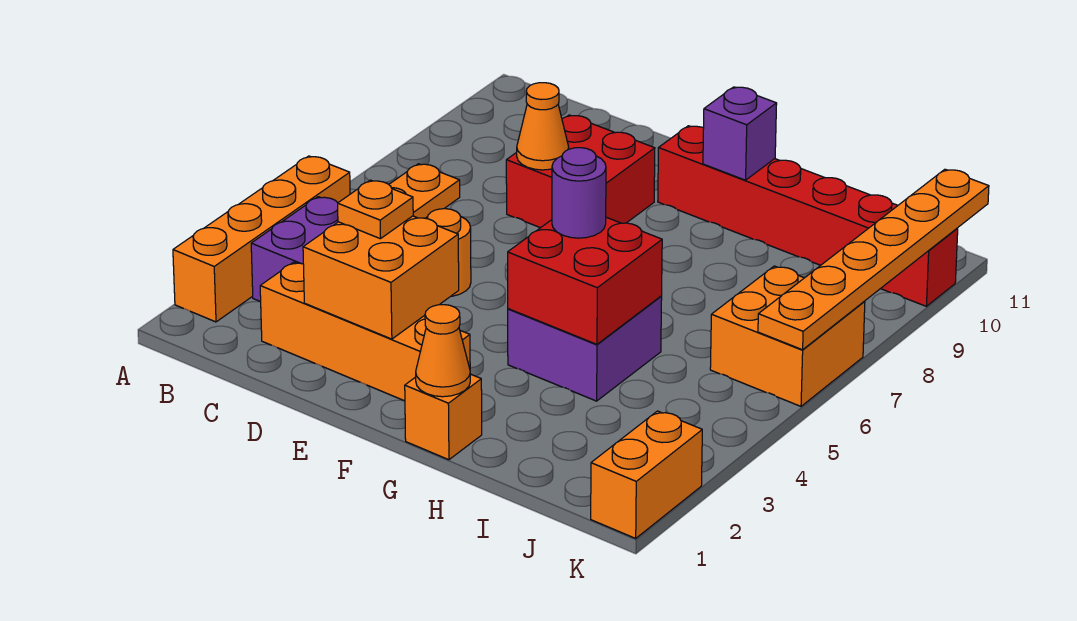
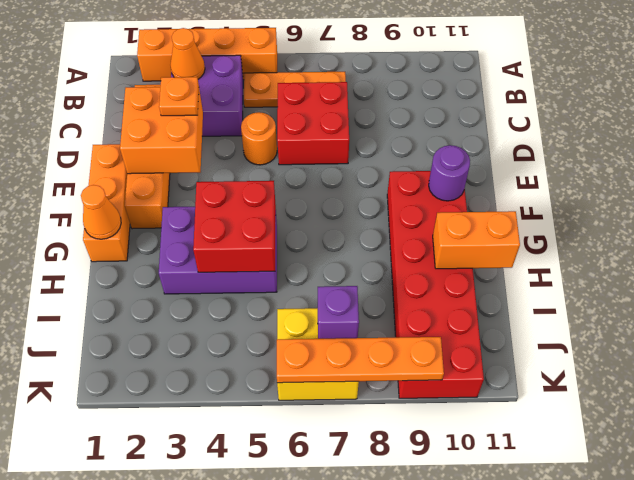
red brick D8:E9 level 1 -> red brick C6:D7 level 1
orange cone D8 level 2 -> orange cone B3 level 2
red brick F10:K10 level 1 -> red brick F9:K10 level 1
orange brick G1 level 1 -> orange brick E1:G1 level 1
purple brick G4:H5 level 1 -> purple brick G3:H5 level 1
purple round brick G5 level 3 -> purple round brick F10 level 2
purple brick G10 level 2 -> purple brick J7 level 2
orange brick J6:K7 level 1 -> yellow brick J6:K7 level 1
orange brick K1:K2 level 1 -> orange brick H10:H11 level 2
orange plate K6:K11 level 2 -> orange plate K6:K9 level 2

